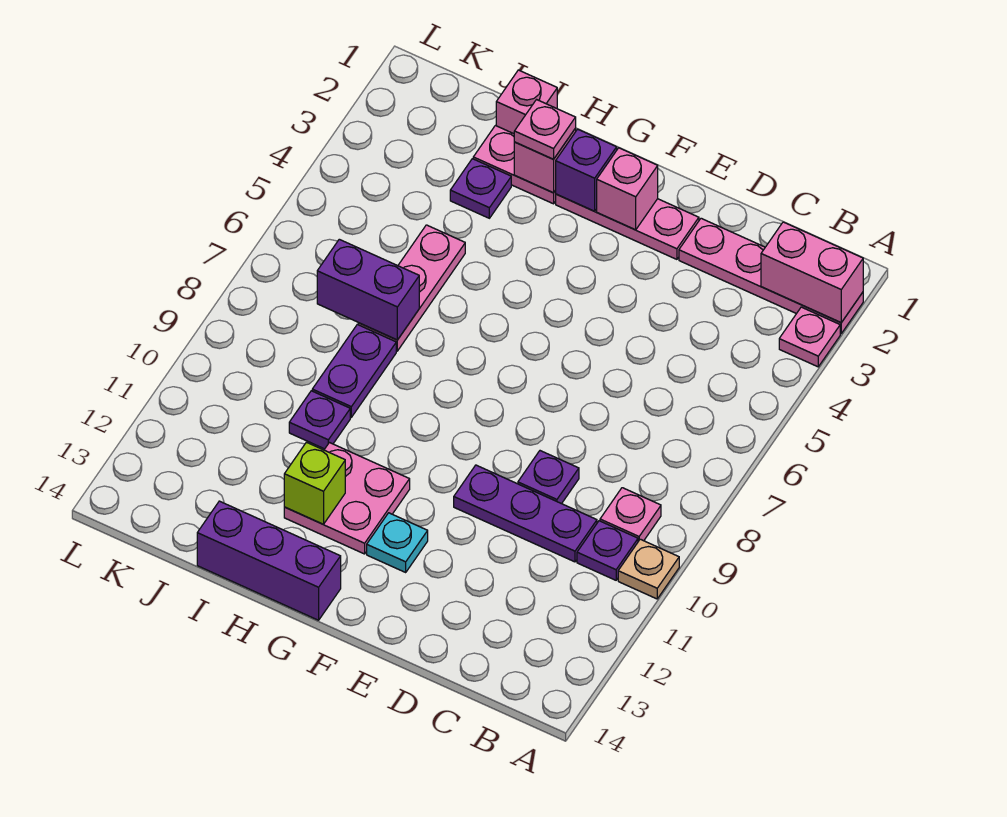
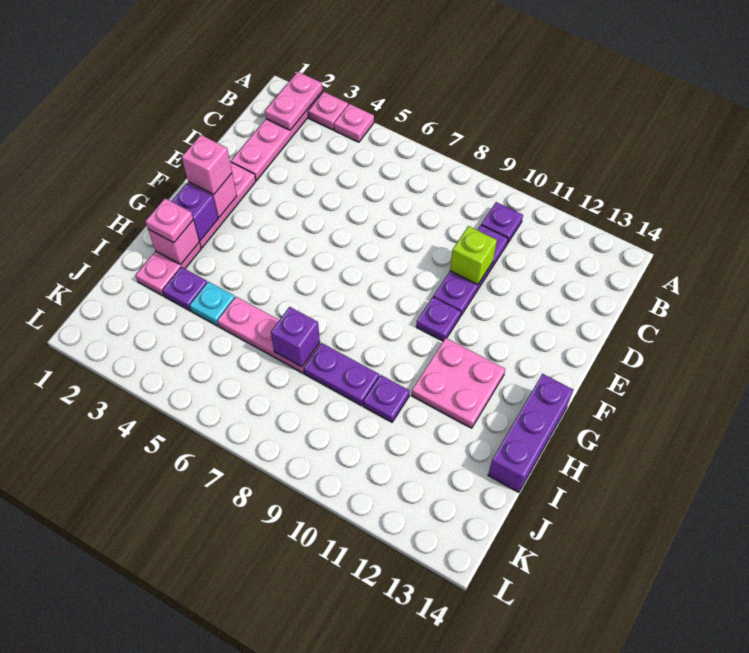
pink brick A2:B2 level 2 -> pink plate A2:B2 level 2
tan plate A10 level 1 -> none
pink plate B9 level 1 -> pink plate A4 level 1
purple plate D9 level 1 -> purple plate F10 level 1
cyan plate F12 level 1 -> cyan plate I4 level 1
lime brick H12 level 2 -> lime brick D10 level 2
pink brick I1 level 1 -> pink brick F2 level 3
purple brick I7:J7 level 2 -> purple brick I7 level 2

